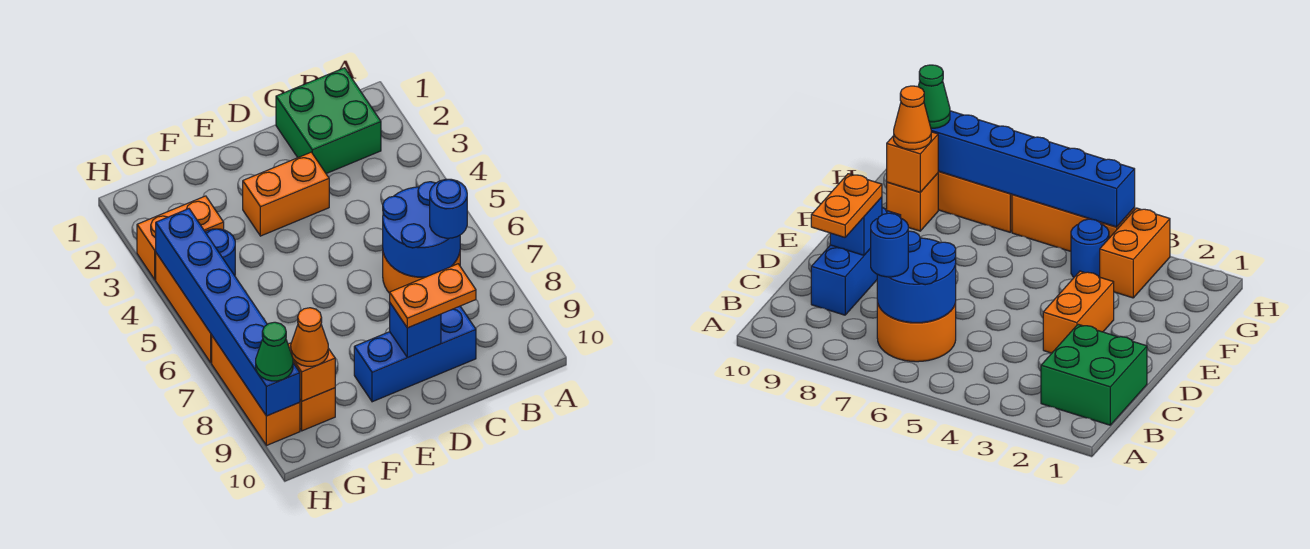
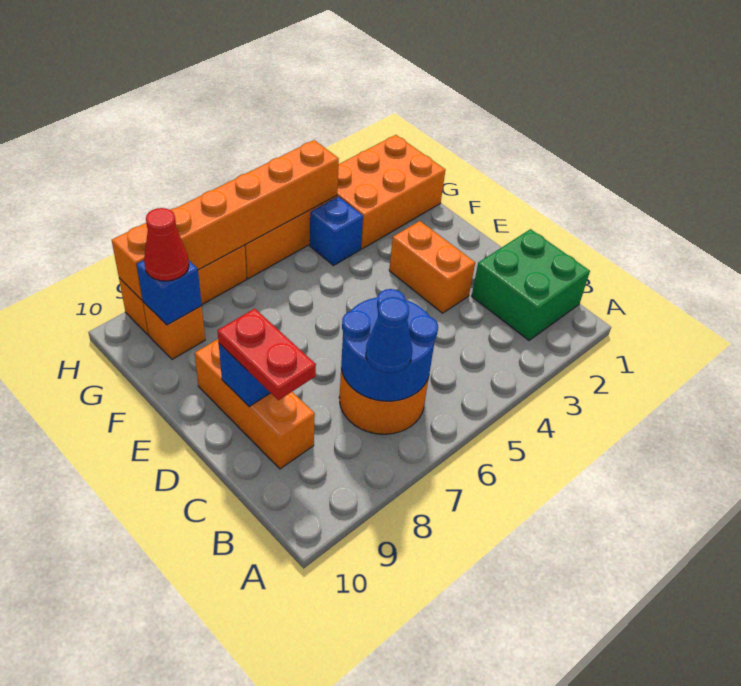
blue round brick B7 level 3 -> blue cone B7 level 3
blue brick C9:E9 level 1 -> orange brick C9:E9 level 1
orange plate C9:D9 level 3 -> red plate C9:D9 level 3
orange brick G3:H3 level 1 -> orange brick G1:H3 level 1
blue round brick G4 level 1 -> blue brick G4 level 1
orange brick G9 level 2 -> blue brick G9 level 2
orange cone G9 level 3 -> red cone G9 level 3
blue brick H4:H9 level 2 -> orange brick H4:H9 level 2
green cone H9 level 3 -> none

